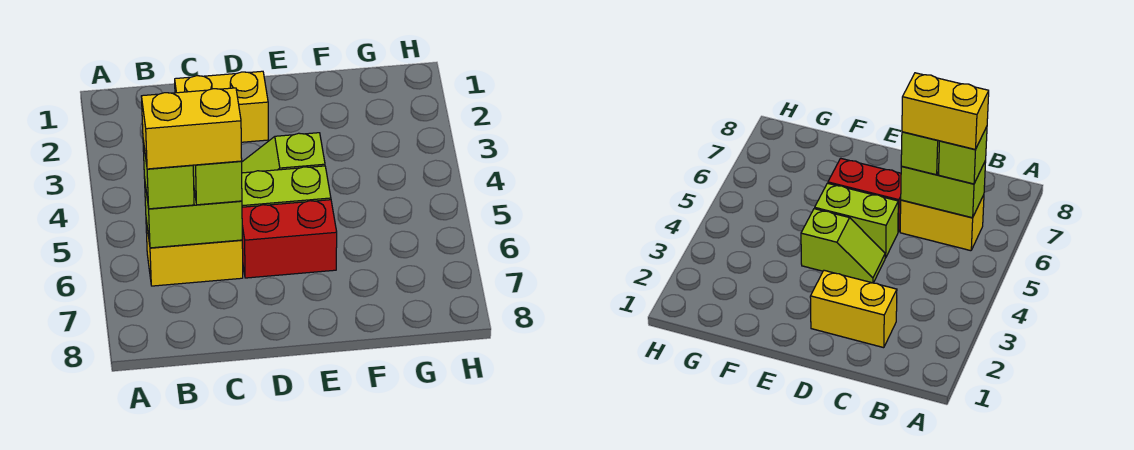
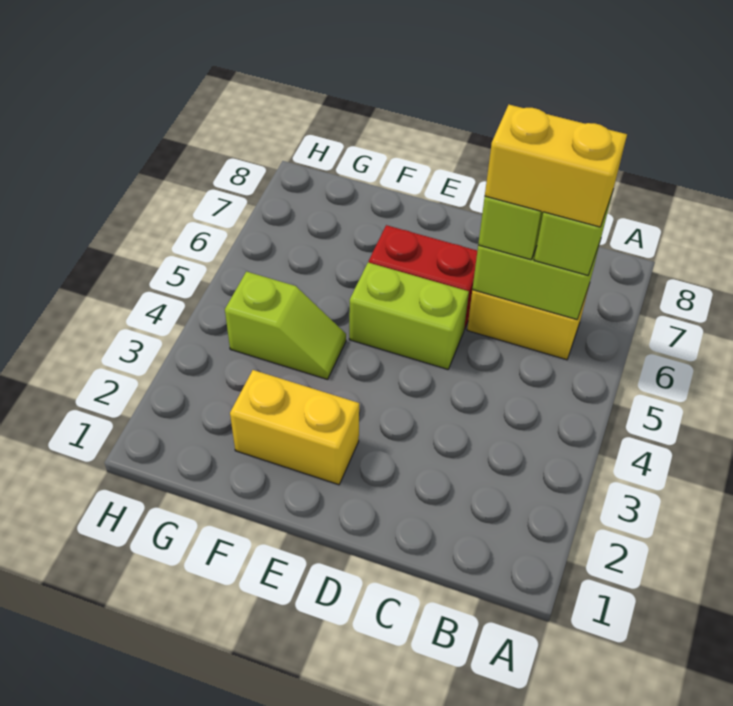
yellow brick C2:D2 level 1 -> yellow brick E2:F2 level 1
lime slope D4:E4 level 1 top E -> lime slope F4:G4 level 1 top G

